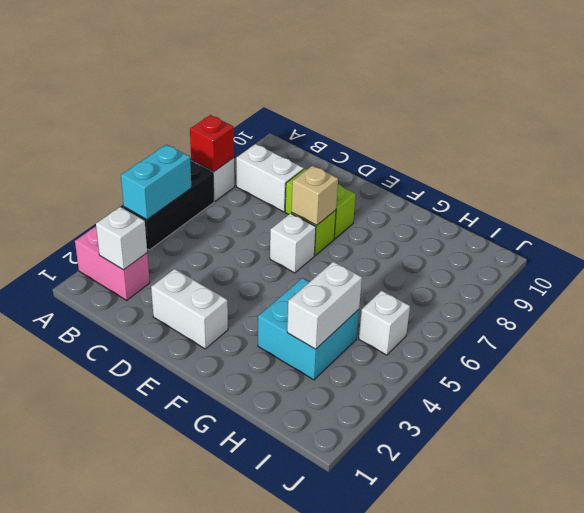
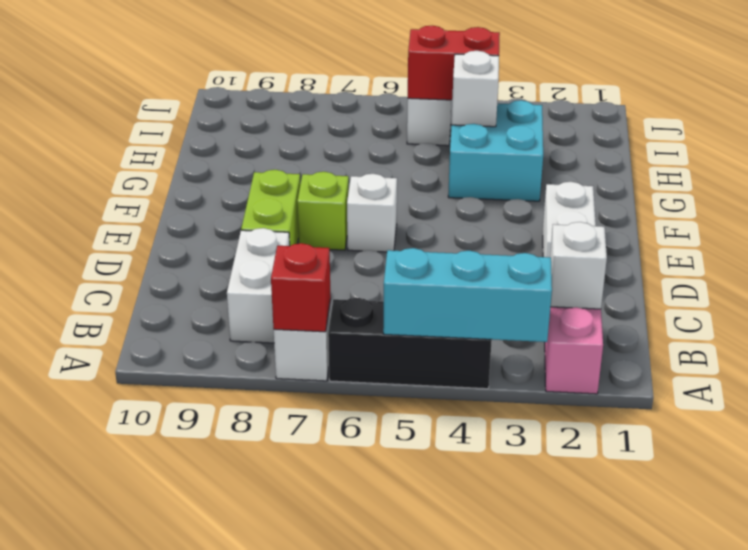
cyan brick A4:A5 level 2 -> cyan brick A3:A5 level 2
tan brick E7 level 2 -> none
white brick H3:H4 level 2 -> white brick H4 level 2
none -> red brick I4:I5 level 2

